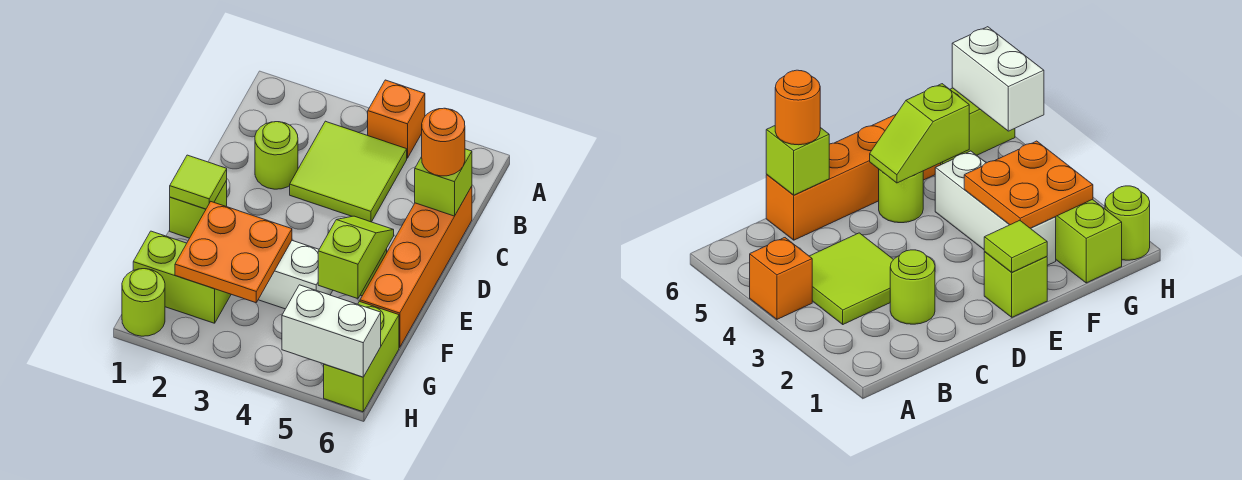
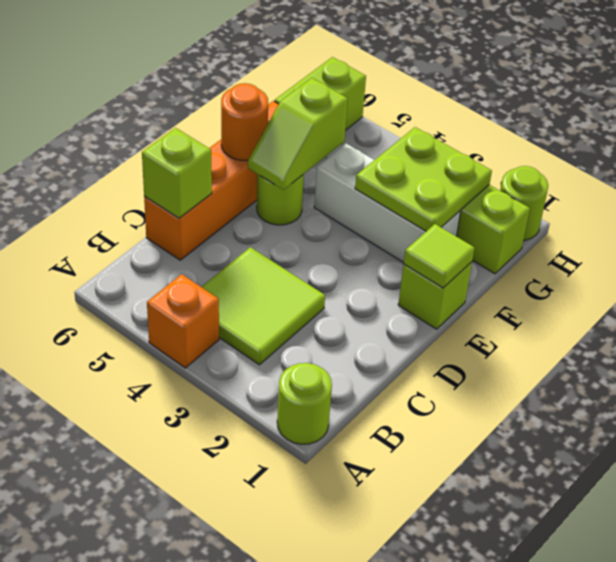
lime round brick C2 level 1 -> lime round brick A1 level 1
orange round brick C6 level 3 -> orange round brick E6 level 2
orange plate F2:G3 level 2 -> lime plate F2:G3 level 2
white brick H5:H6 level 2 -> none

